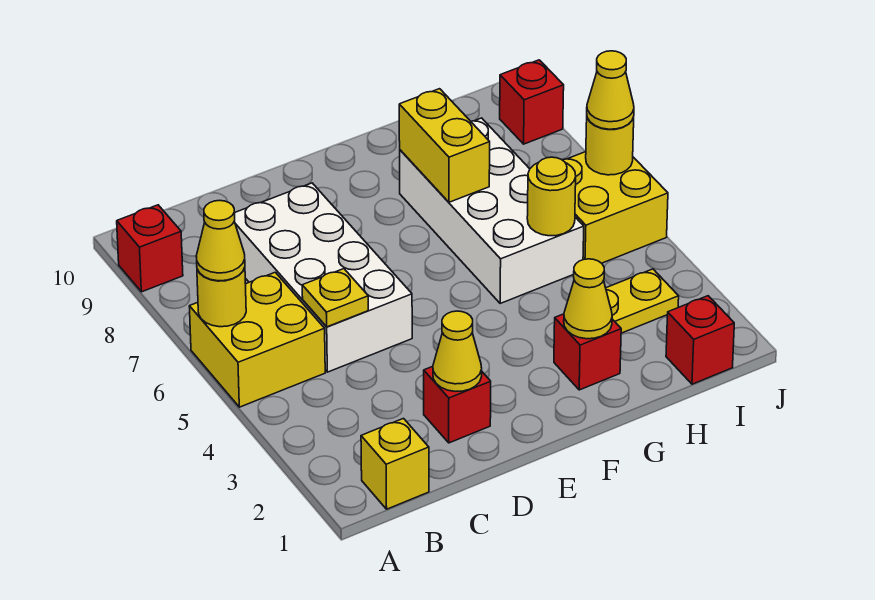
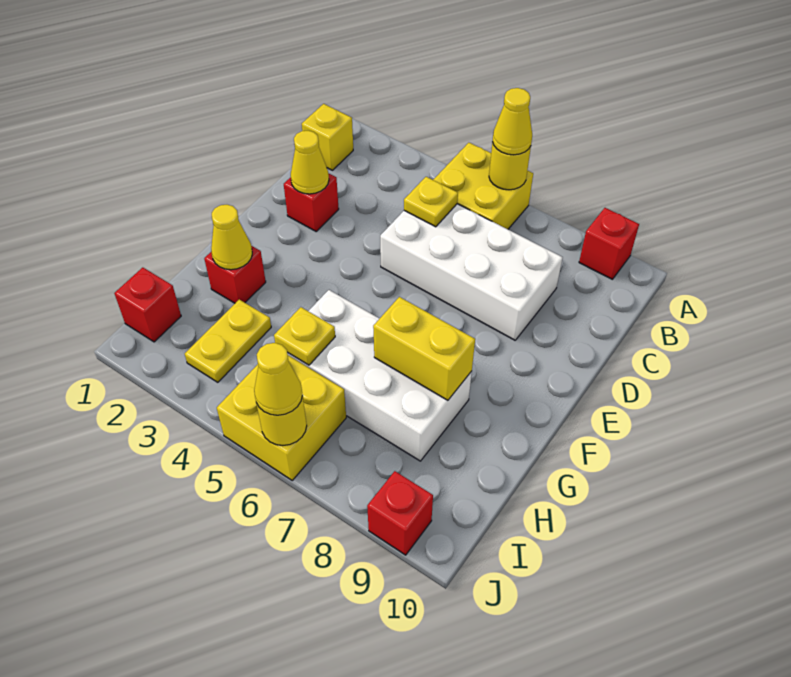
yellow round brick H5 level 2 -> yellow plate H5 level 2

